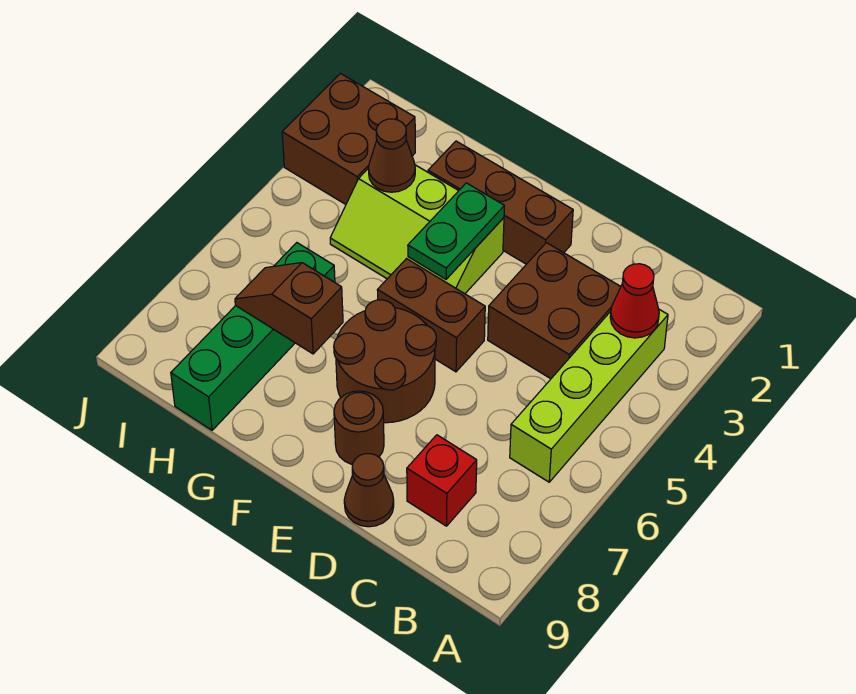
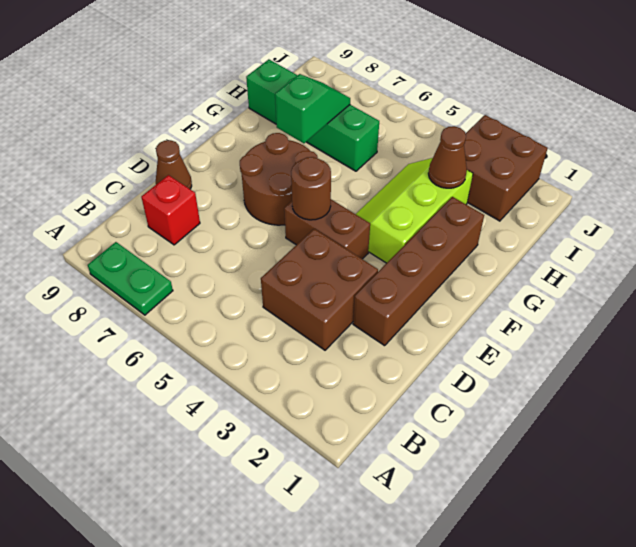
lime brick B3:B6 level 1 -> none
red cone B3 level 2 -> none
brown brick E2:G2 level 1 -> brown brick D2:G2 level 1
brown brick E5:F5 level 1 -> brown brick E4:E5 level 1
brown round brick E8 level 1 -> brown round brick E5 level 2
green plate F3:F4 level 2 -> green plate A7:A8 level 1
brown slope G7:H7 level 2 top G -> green slope G7:H7 level 2 top G

